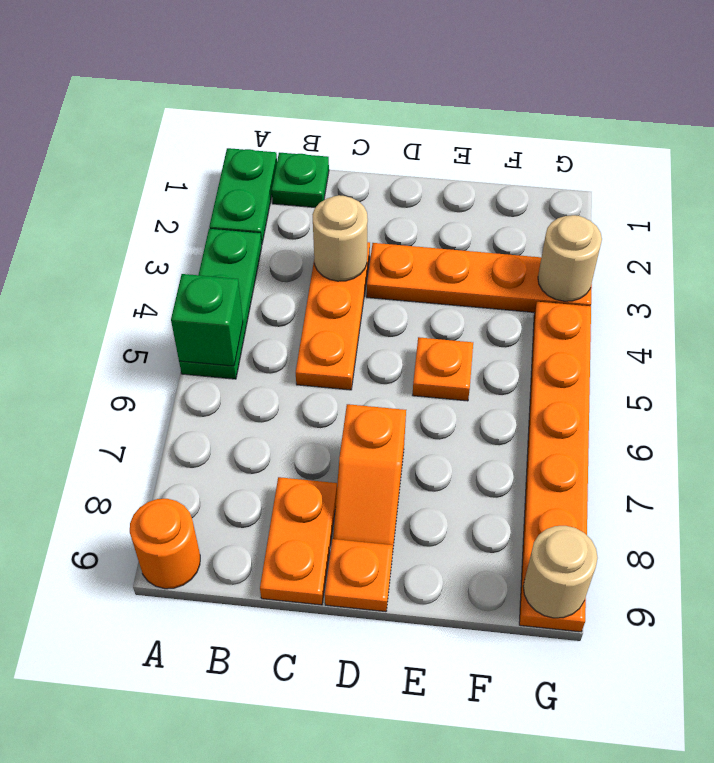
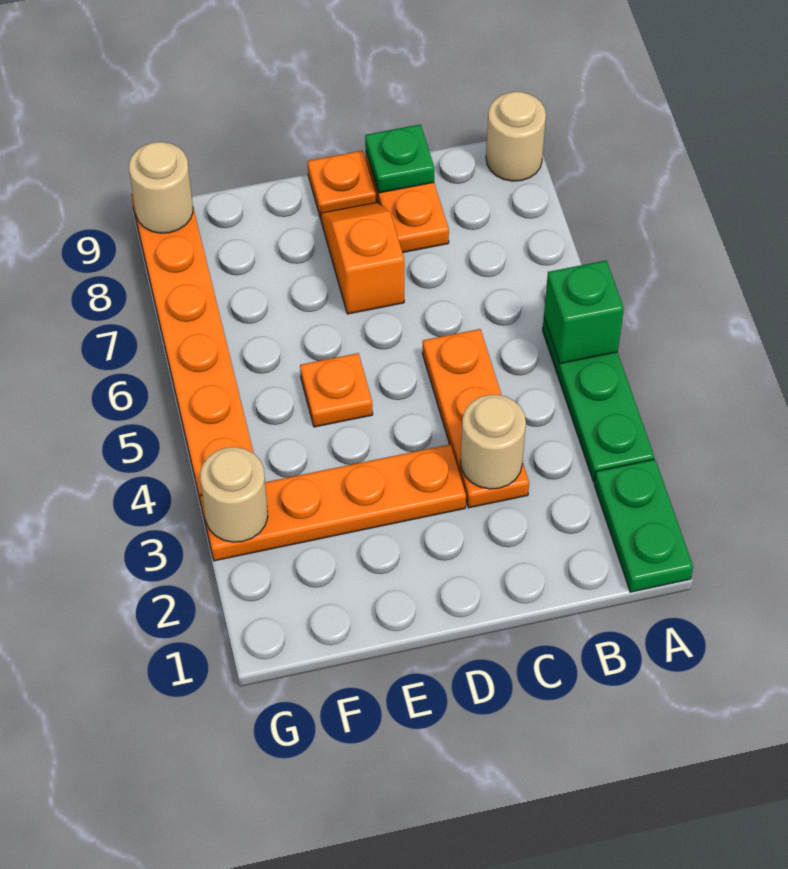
orange round brick A9 level 1 -> tan round brick A9 level 1
green plate B1 level 1 -> green plate C9 level 2

